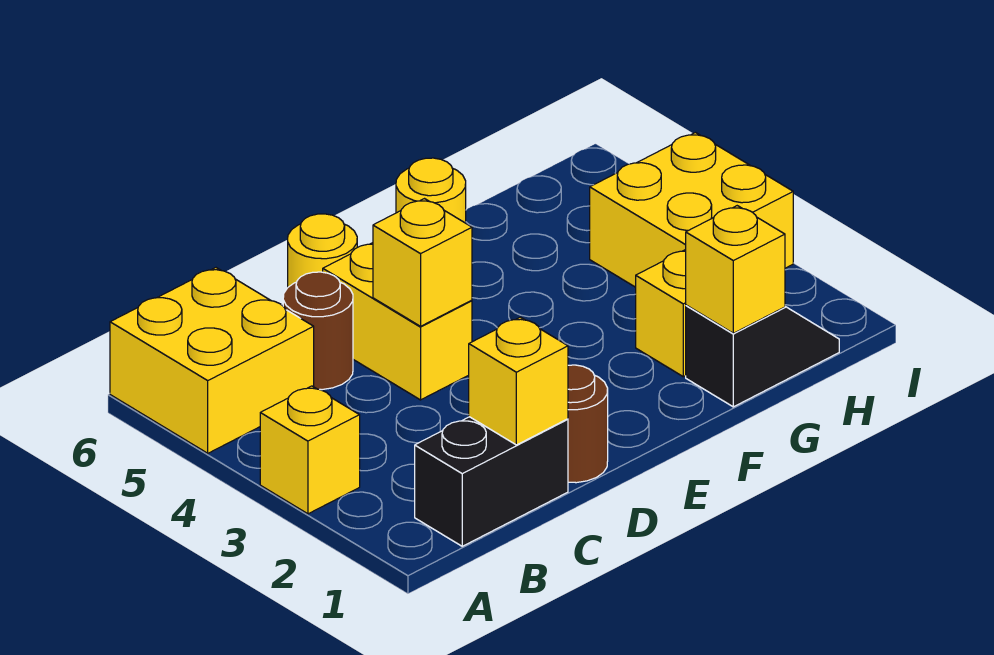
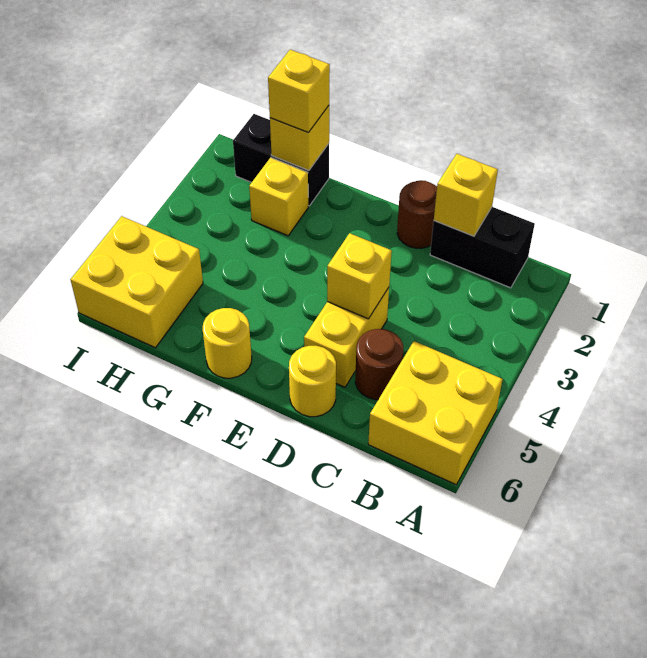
yellow brick A3 level 1 -> yellow brick G1 level 3
black slope G1:H1 level 1 top G -> black brick G1:H1 level 1
yellow brick H3:I4 level 1 -> yellow brick H5:I6 level 1

